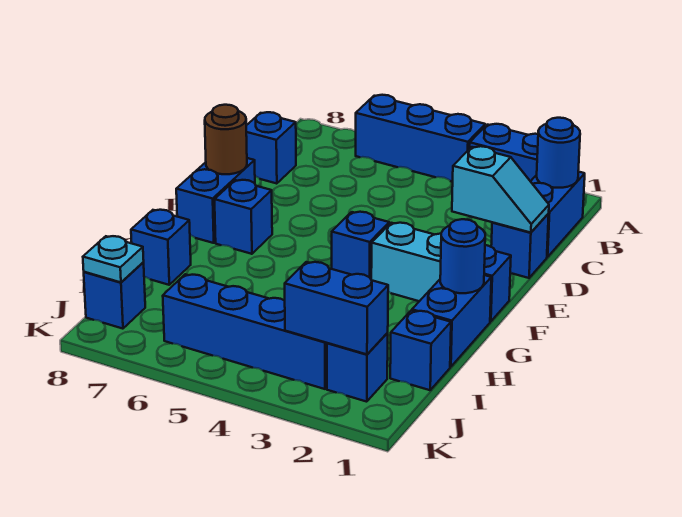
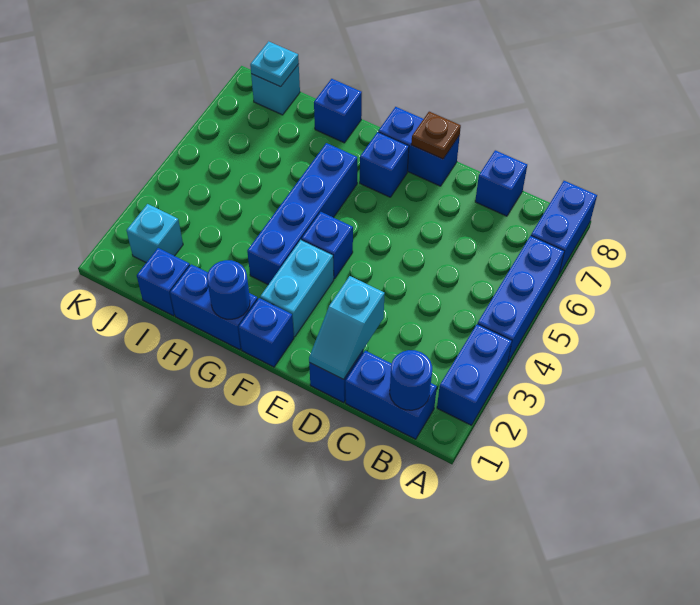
brown round brick E8 level 2 -> brown plate E8 level 2
blue brick J2 level 1 -> cyan brick J2 level 1
blue brick J2:J3 level 2 -> blue brick A7:A8 level 1
blue brick J3:J6 level 1 -> blue brick G3:G6 level 1
blue brick J8 level 1 -> cyan brick J8 level 1

